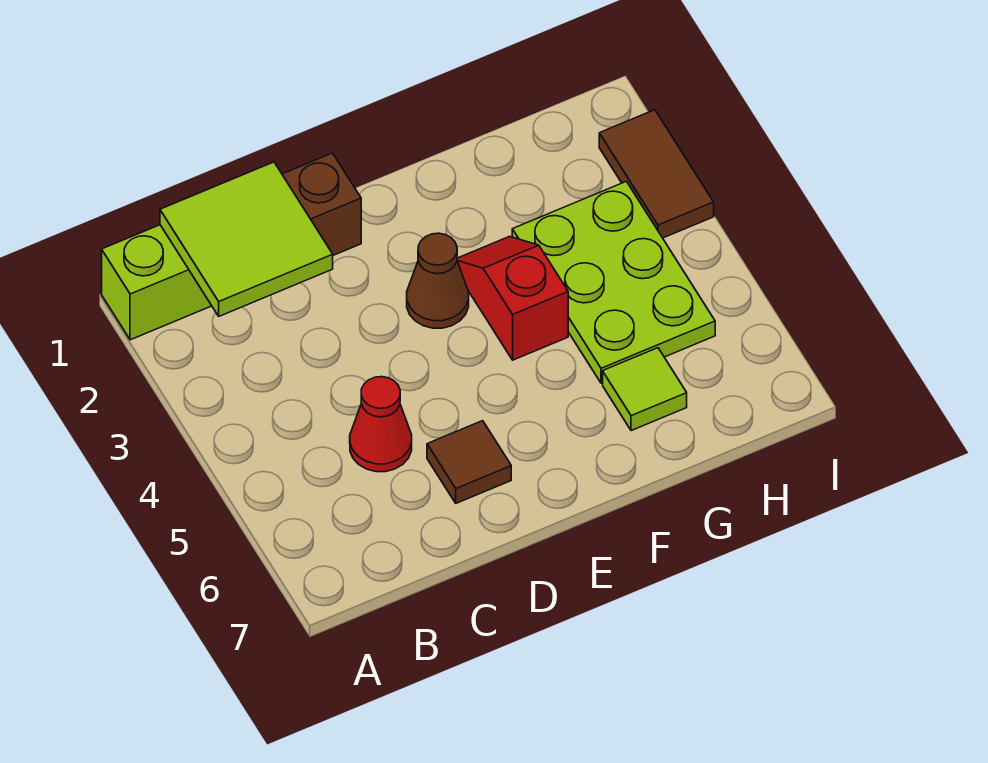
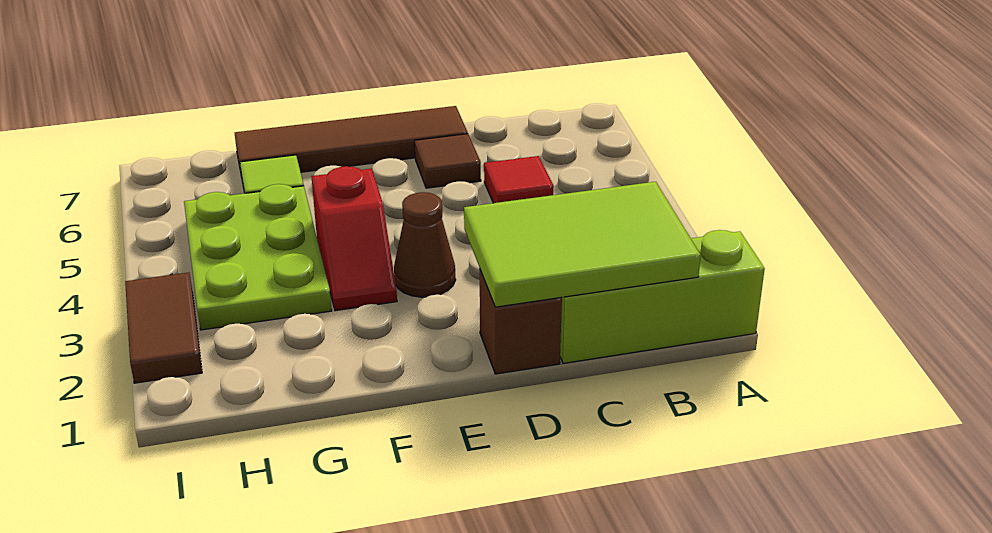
lime tile B1:C2 level 2 -> lime tile B1:D2 level 2
red cone C5 level 1 -> red tile C5 level 1
none -> brown tile D7:G7 level 1

